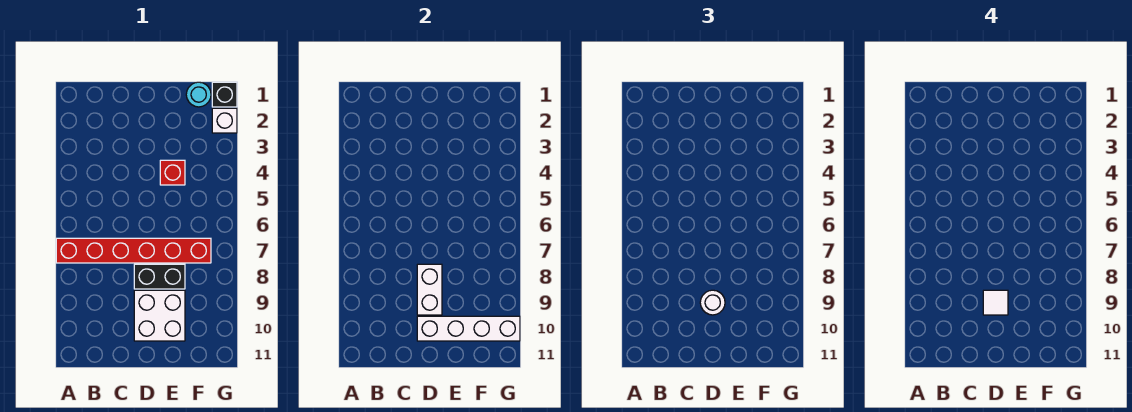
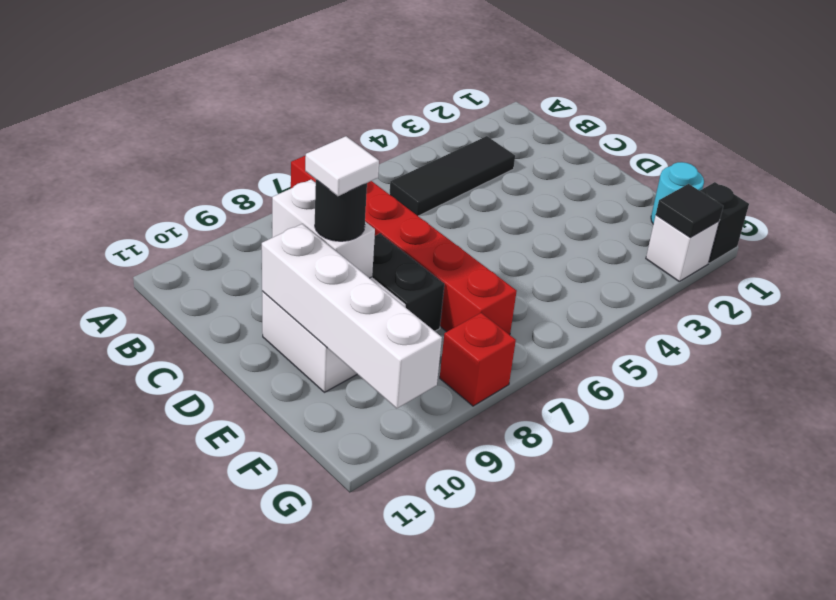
none -> black tile B3:B5 level 1
white brick D8:D9 level 2 -> white brick C9:D9 level 2
white round brick D9 level 3 -> black round brick D9 level 3
red brick E4 level 1 -> red brick G8 level 1
none -> black tile G2 level 2

